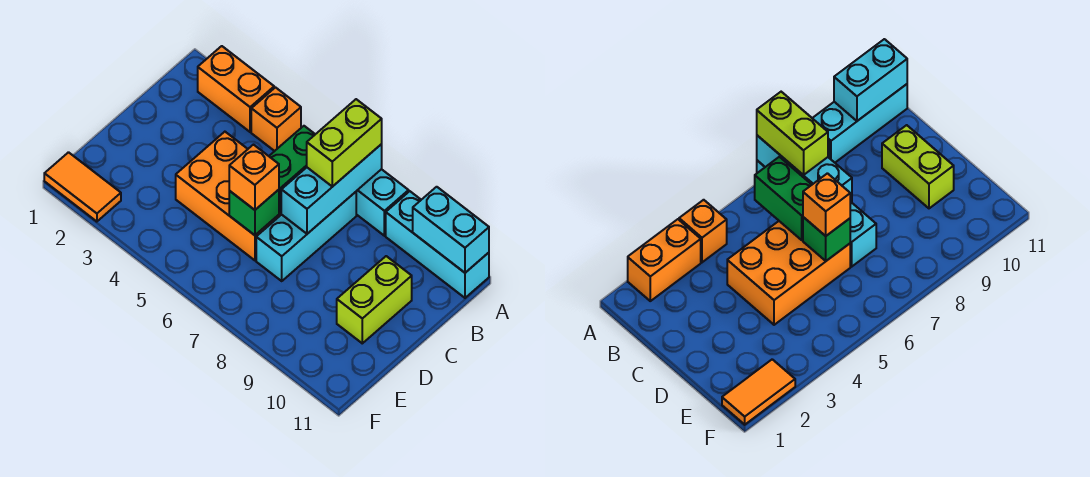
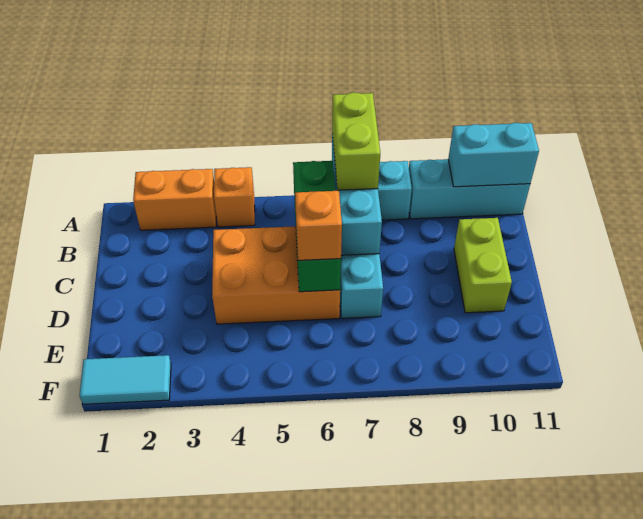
orange tile F1:F2 level 1 -> cyan tile F1:F2 level 1

